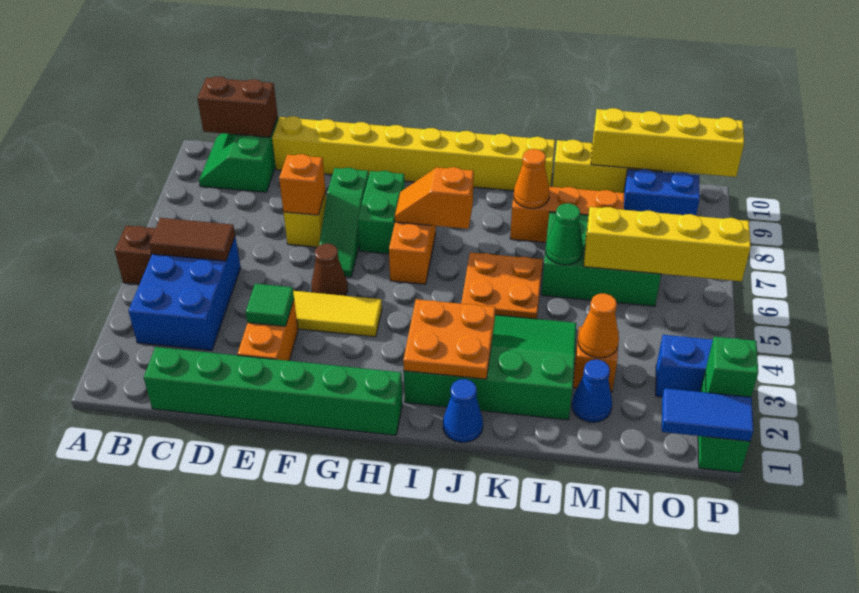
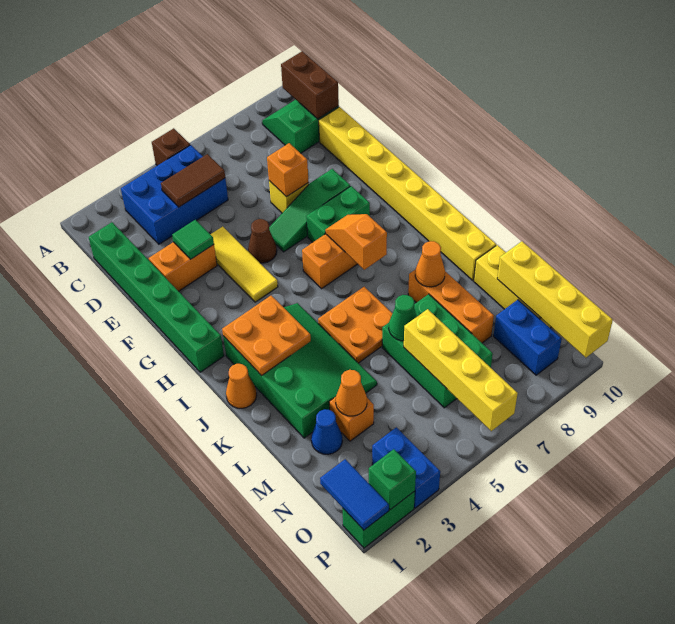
brown tile B5:C5 level 2 -> brown tile C4:C5 level 2
blue cone J1 level 1 -> orange cone J1 level 1

